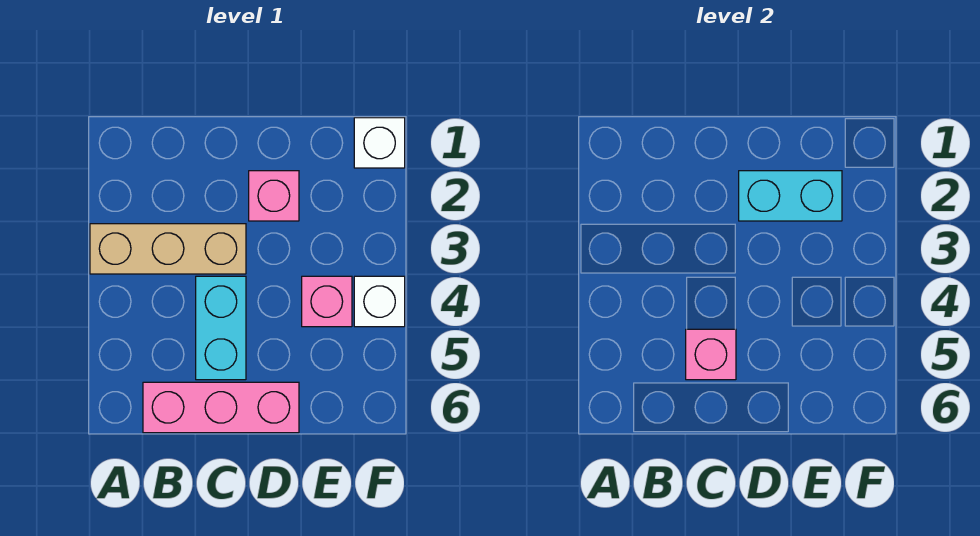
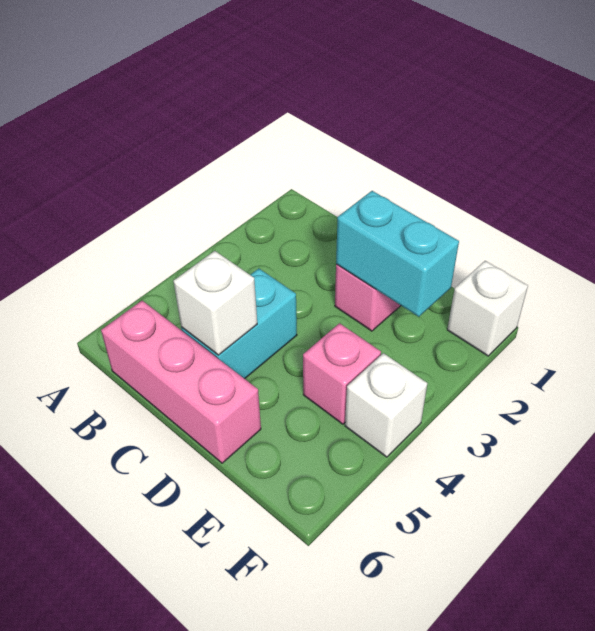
tan brick A3:C3 level 1 -> none
pink brick C5 level 2 -> white brick C5 level 2

